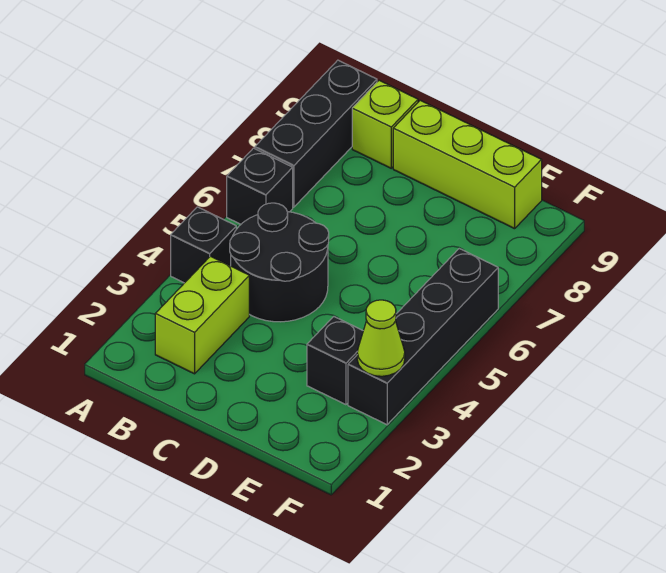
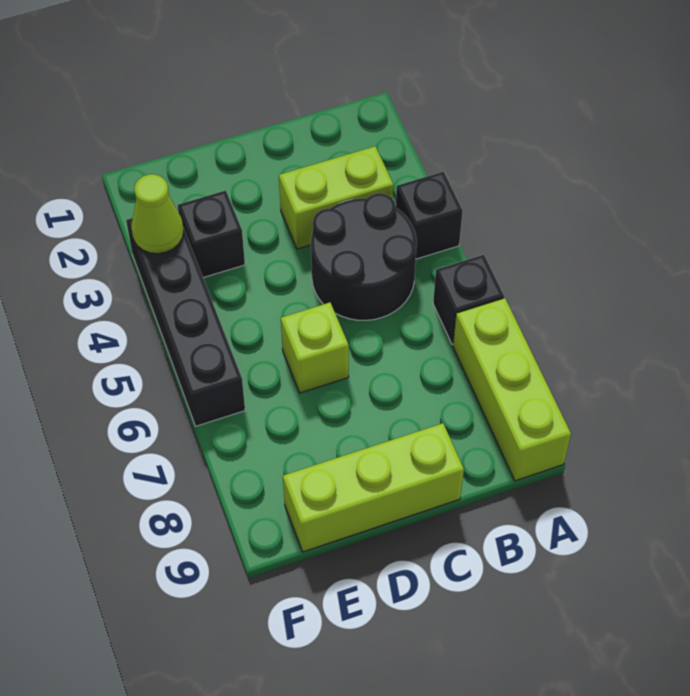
black brick A7:A9 level 1 -> lime brick A7:A9 level 1
lime brick B2:B3 level 1 -> lime brick B3:C3 level 1
lime brick B9 level 1 -> lime brick D6 level 1

